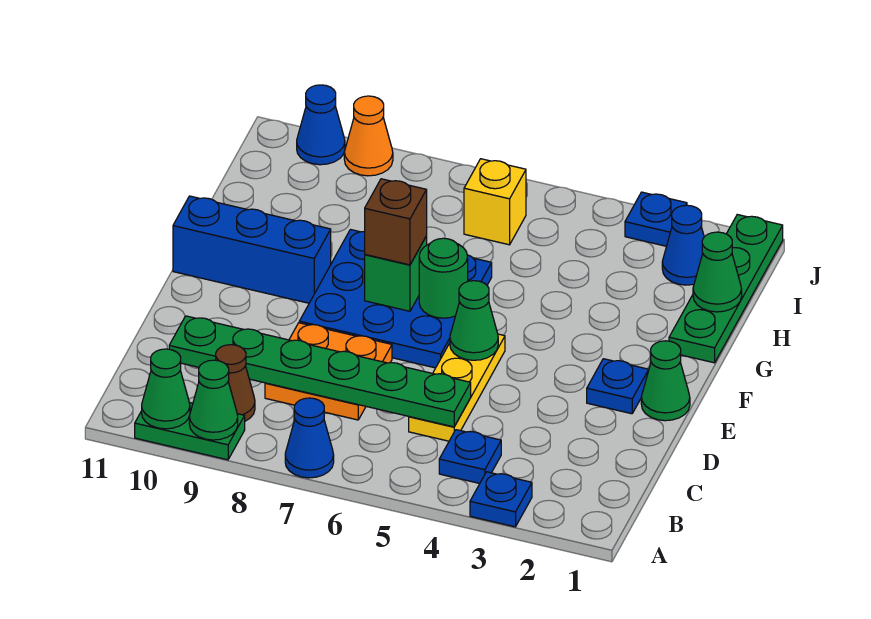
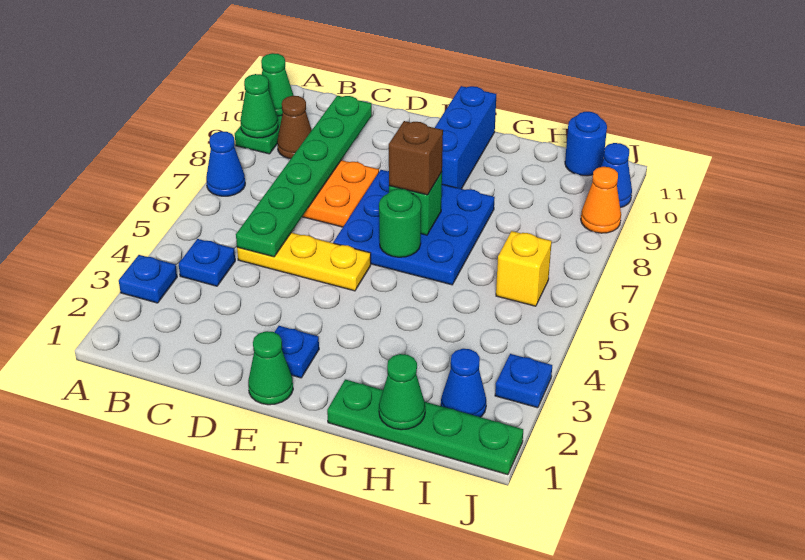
green cone E5 level 2 -> none
none -> blue round brick I11 level 1

